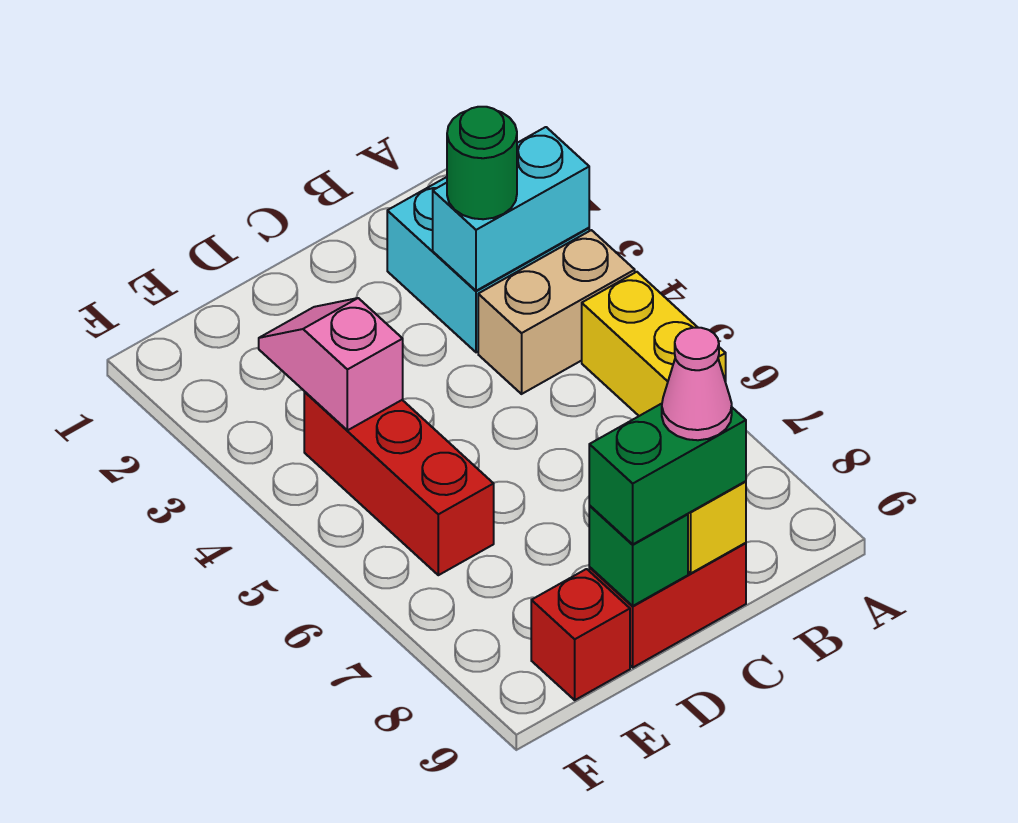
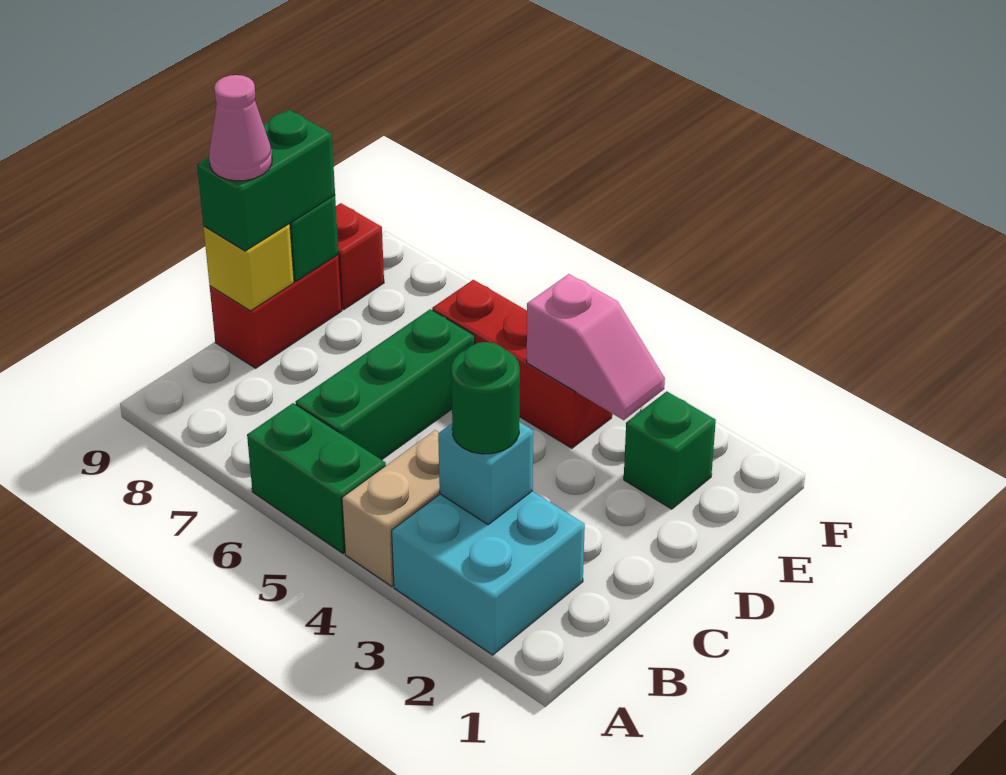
cyan brick A3:B3 level 2 -> cyan brick B3 level 2
yellow brick A5:A6 level 1 -> green brick A5:A6 level 1
none -> green brick B6:D6 level 1
none -> green brick E2 level 1

